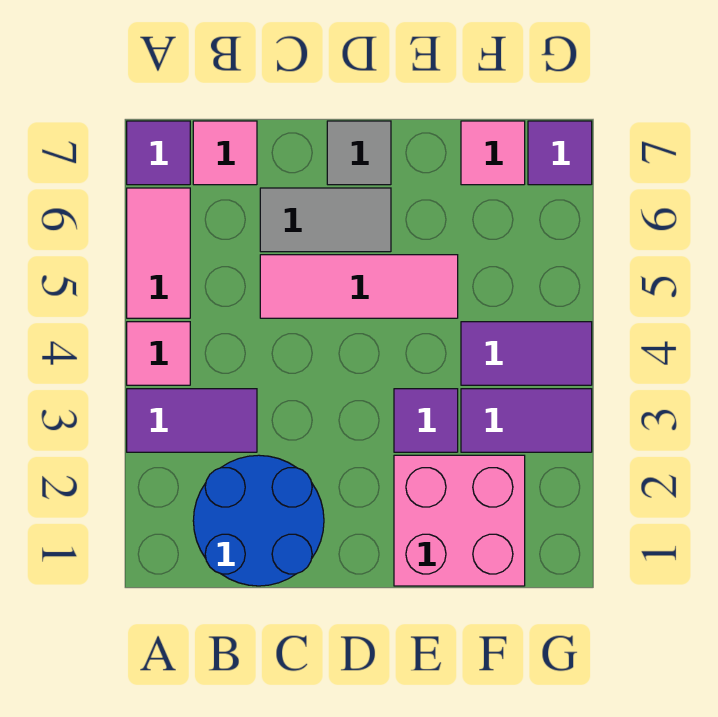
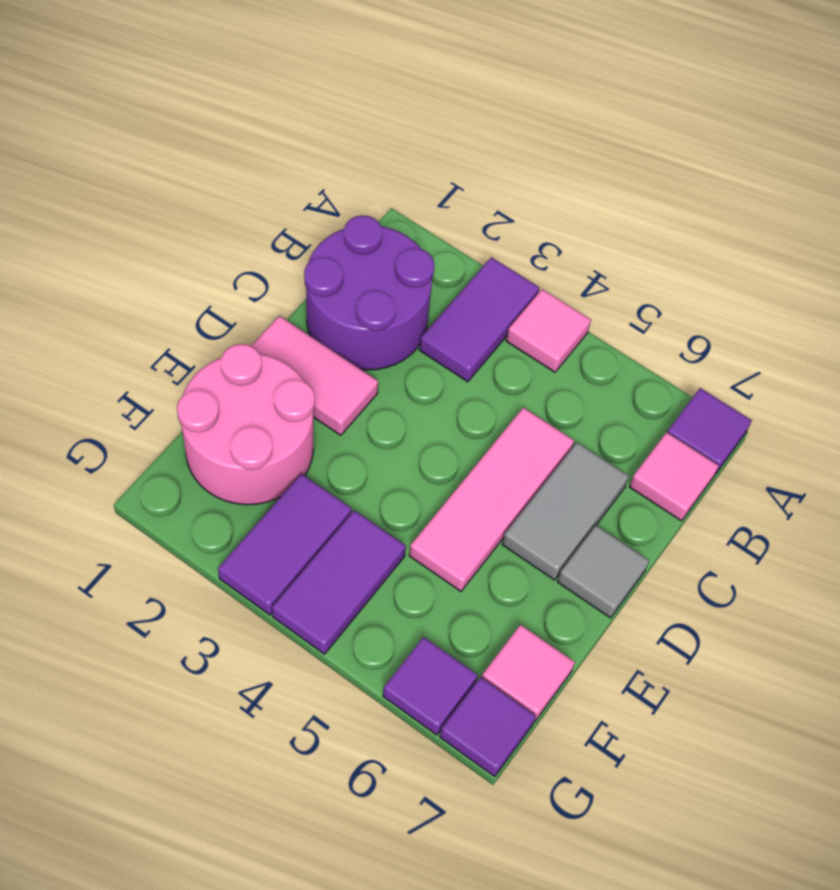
pink tile A5:A6 level 1 -> pink tile D1:D2 level 1
blue round brick B1:C2 level 1 -> purple round brick B1:C2 level 1
pink brick E1:F2 level 1 -> pink round brick E1:F2 level 1
purple tile E3 level 1 -> purple tile G6 level 1

